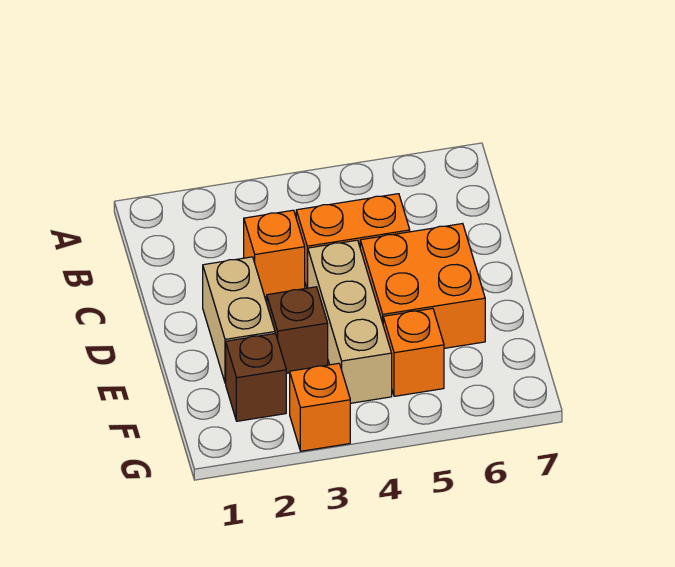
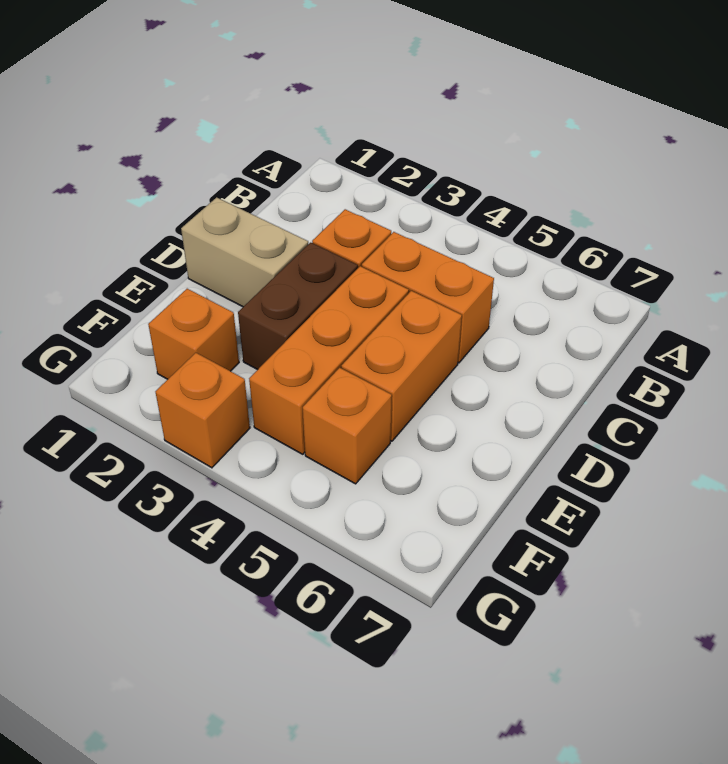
tan brick D2:E2 level 1 -> tan brick D1:D2 level 1
tan brick D4:F4 level 1 -> orange brick D4:F4 level 1
orange brick D5:E6 level 1 -> orange brick D5:E5 level 1
brown brick E3 level 1 -> brown brick D3:E3 level 1
brown brick F2 level 1 -> orange brick F2 level 1

